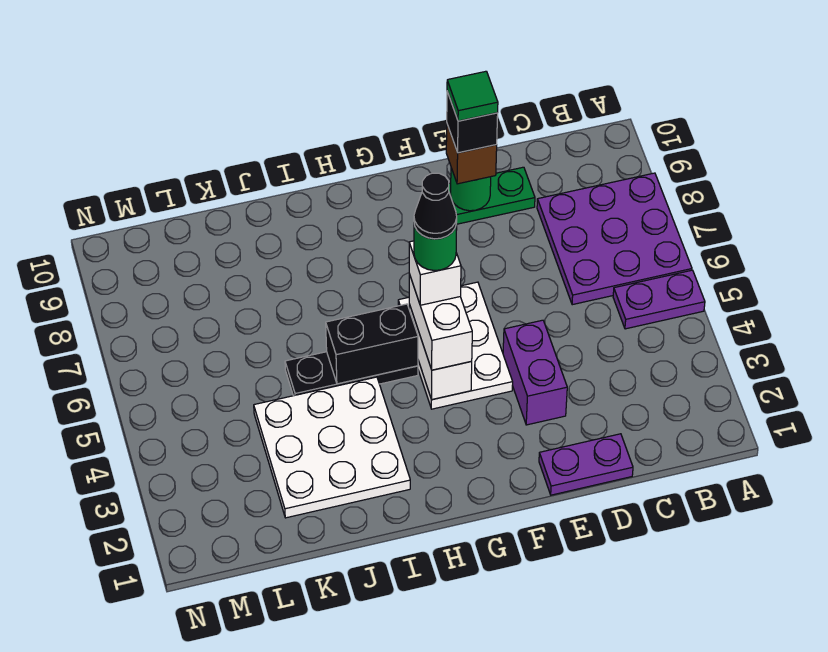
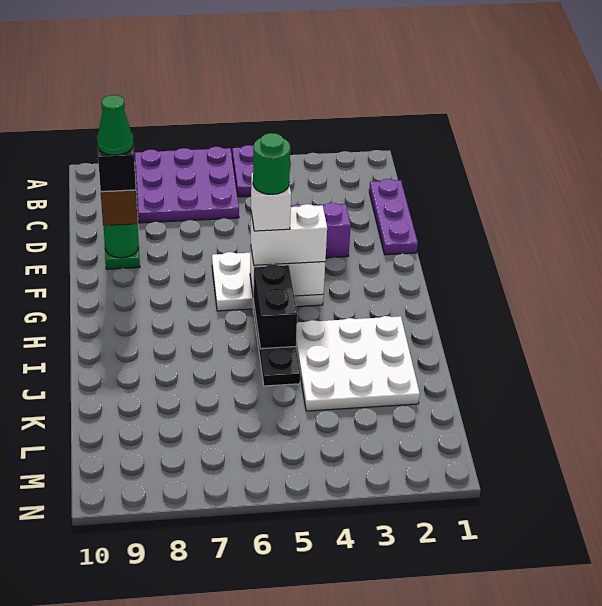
purple plate D1:E1 level 1 -> purple plate C1:E1 level 1
green tile E9 level 5 -> green cone E9 level 5
black cone G5 level 6 -> none

